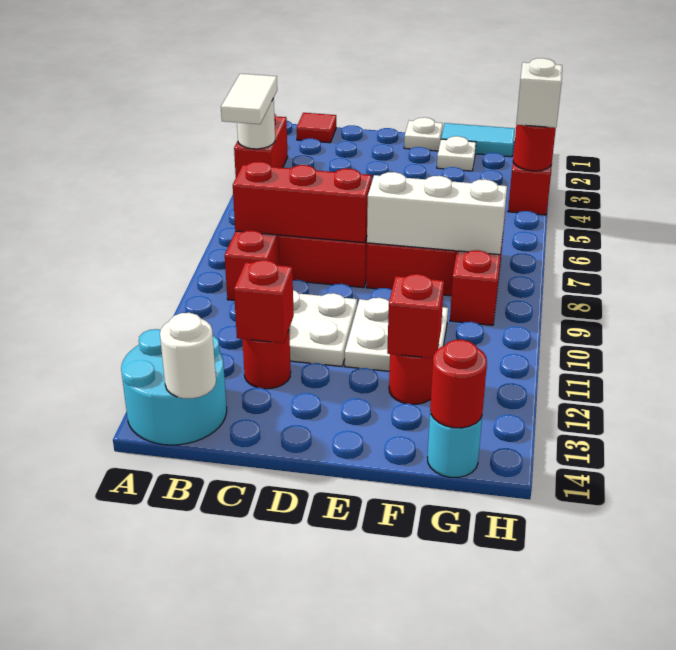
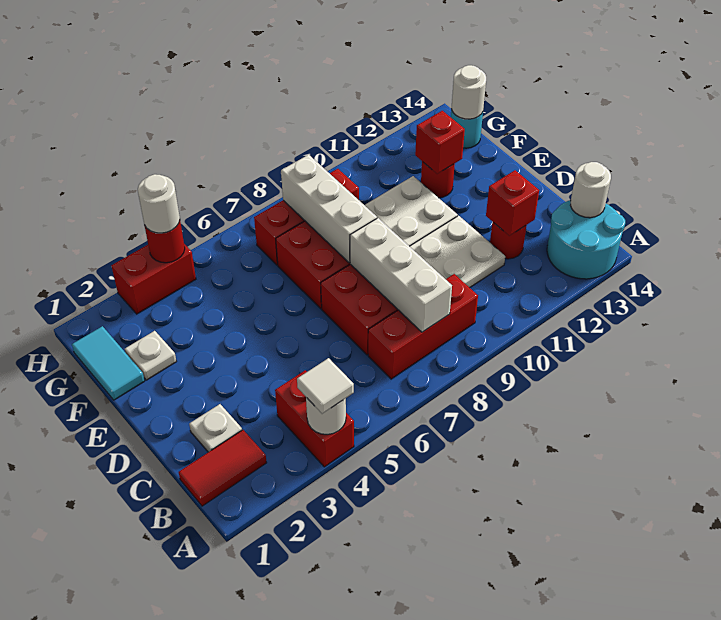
red brick A3:A4 level 1 -> red brick A4:B4 level 1
white tile A4:A5 level 3 -> white tile A4 level 3
red tile B1 level 1 -> red tile B1:B2 level 1
red brick B8:D8 level 2 -> white brick B8:D8 level 2
white plate E1 level 1 -> white plate C2 level 1
red round brick G14 level 2 -> white round brick G14 level 2
white brick H4 level 3 -> white round brick H4 level 3

